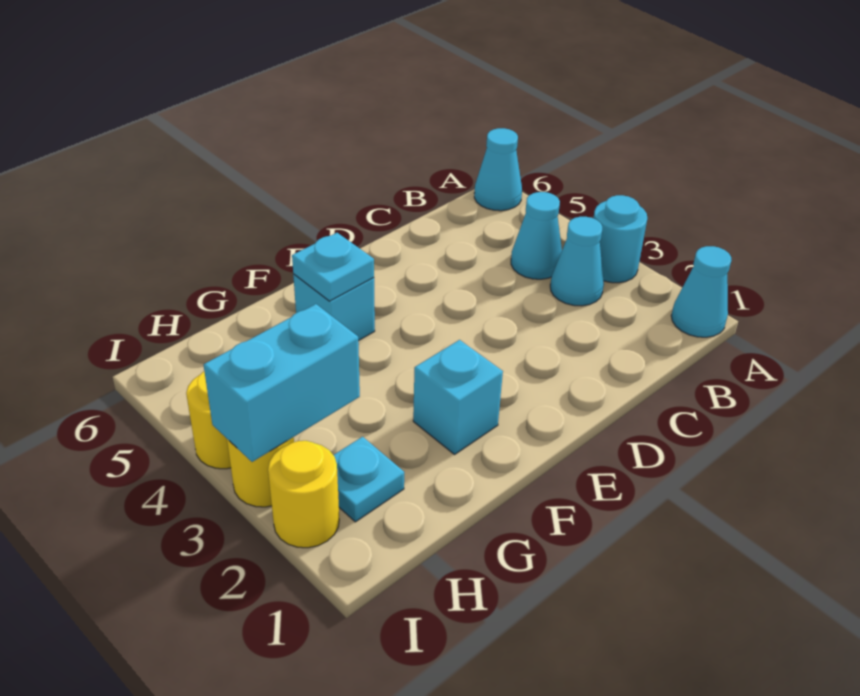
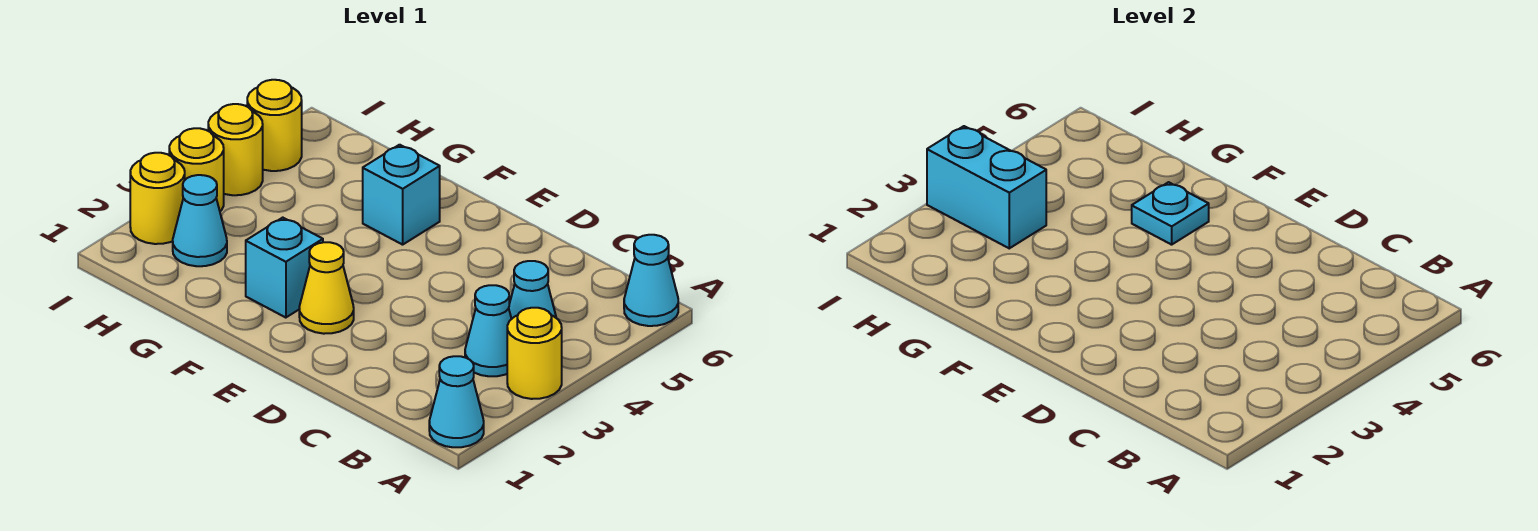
cyan round brick A3 level 1 -> yellow round brick A3 level 1
none -> yellow cone E2 level 1
cyan plate H2 level 1 -> cyan cone H2 level 1
none -> yellow round brick I5 level 1

